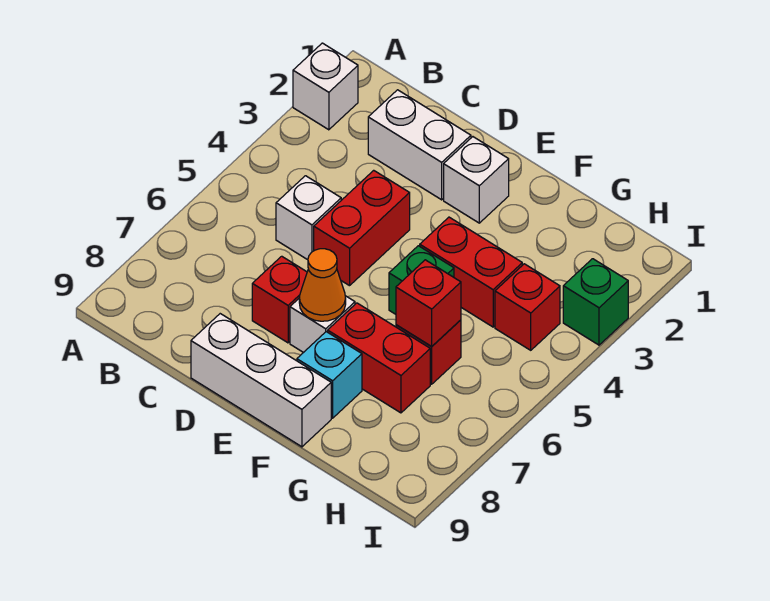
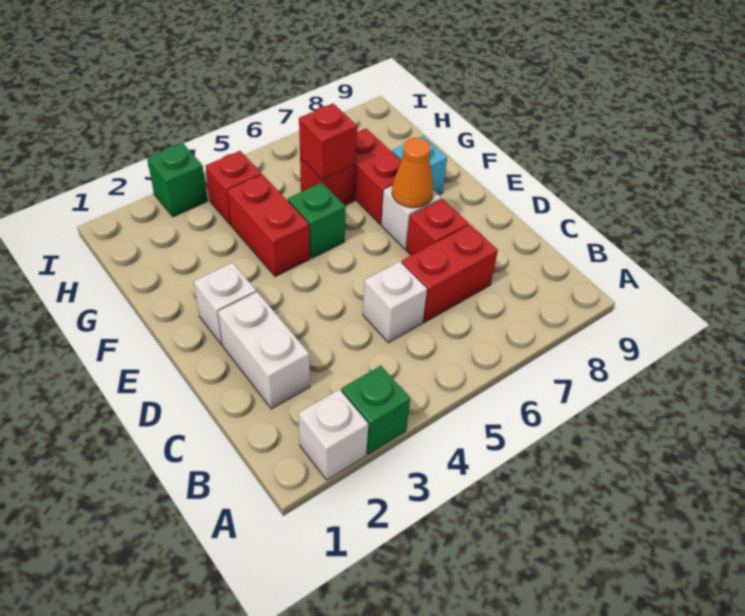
none -> green brick A3 level 1
red brick D4:D5 level 1 -> red brick C6:C7 level 1
white brick D9:F9 level 1 -> none

